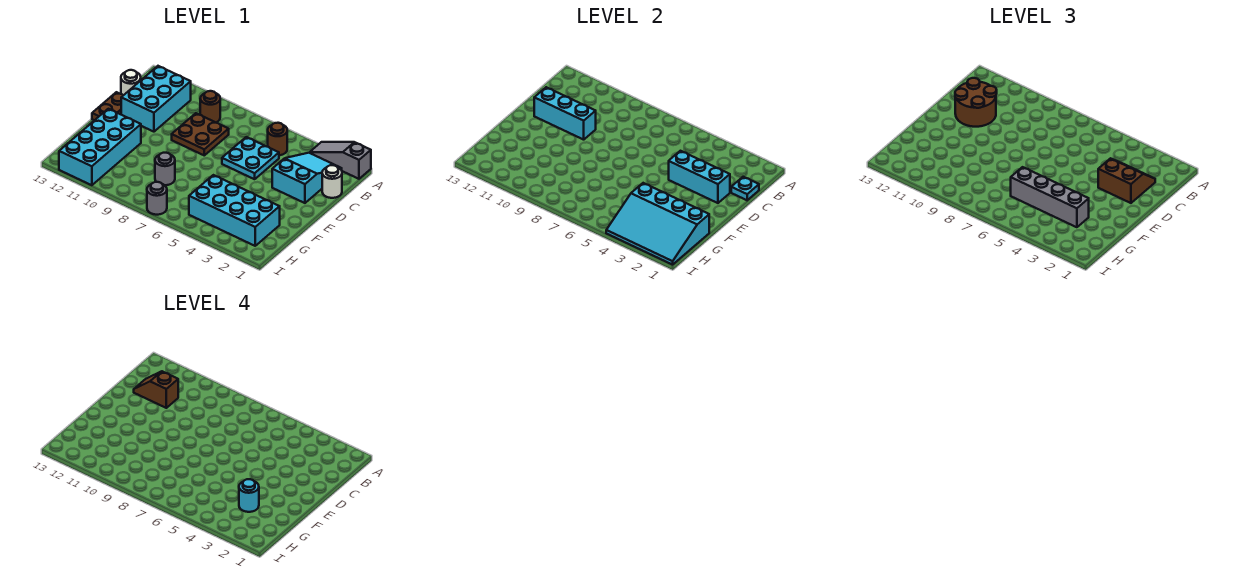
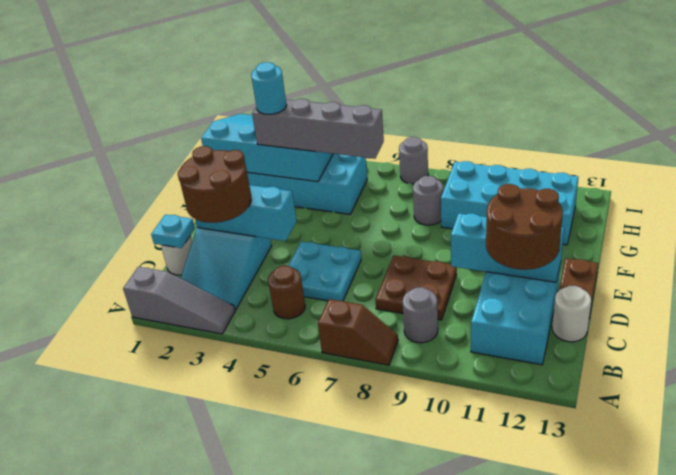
brown round brick B9 level 1 -> grey round brick B9 level 1
brown slope C2:D3 level 3 top D -> brown round brick C2:D3 level 3
brown slope C11:C12 level 4 top 11 -> brown slope A7:A8 level 1 top 7
cyan brick F11:I12 level 1 -> cyan brick G9:H12 level 1

